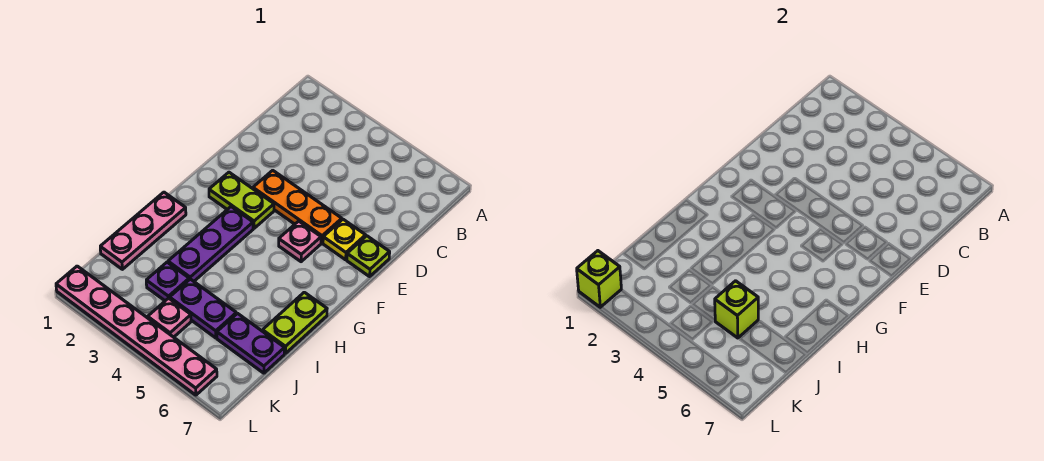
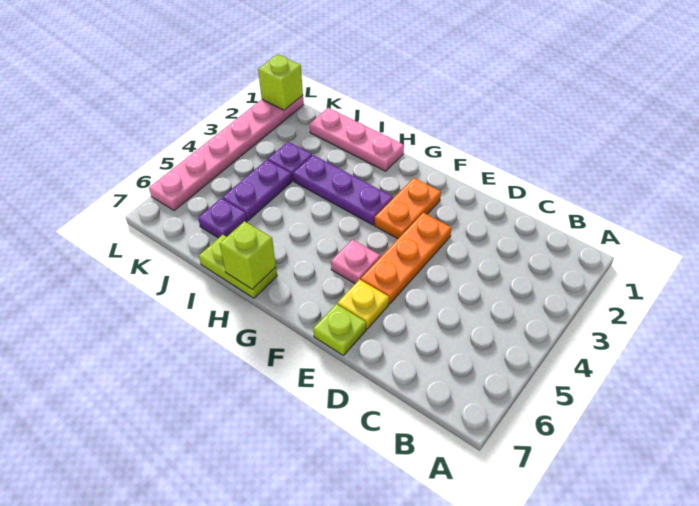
lime plate F2:F3 level 1 -> orange plate F2:F3 level 1
lime brick J5 level 2 -> lime brick H7 level 2
purple plate J6:J7 level 1 -> purple plate J6 level 1
pink plate K4 level 1 -> none

